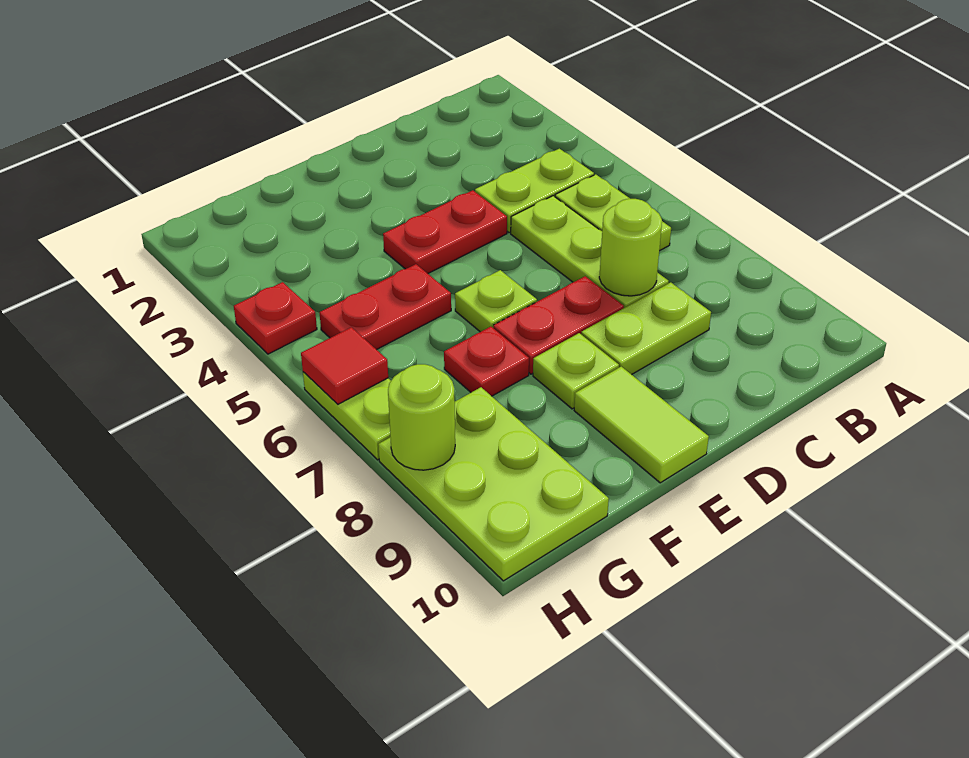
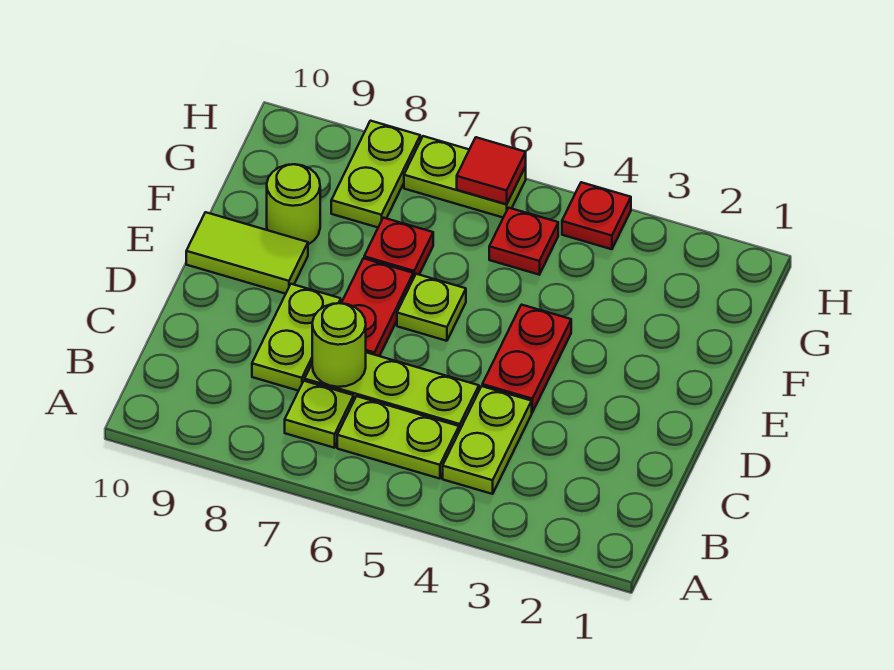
lime plate E8 level 1 -> lime plate B7 level 1
red plate F5:G5 level 1 -> red plate G5 level 1
lime plate G8:H10 level 1 -> lime plate G8:H8 level 1
lime round brick H8 level 2 -> lime round brick F9 level 1

